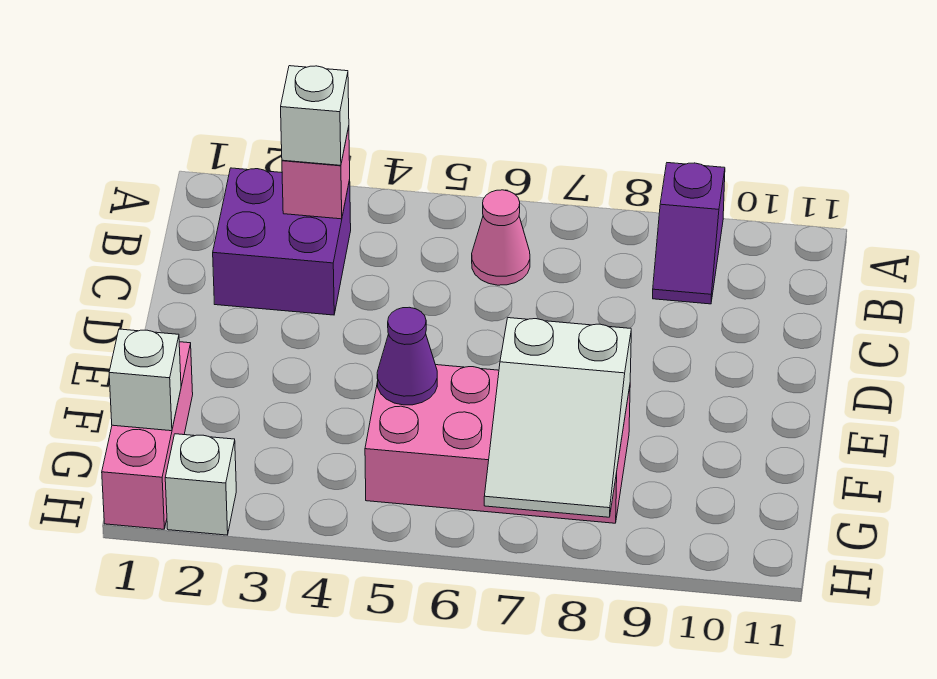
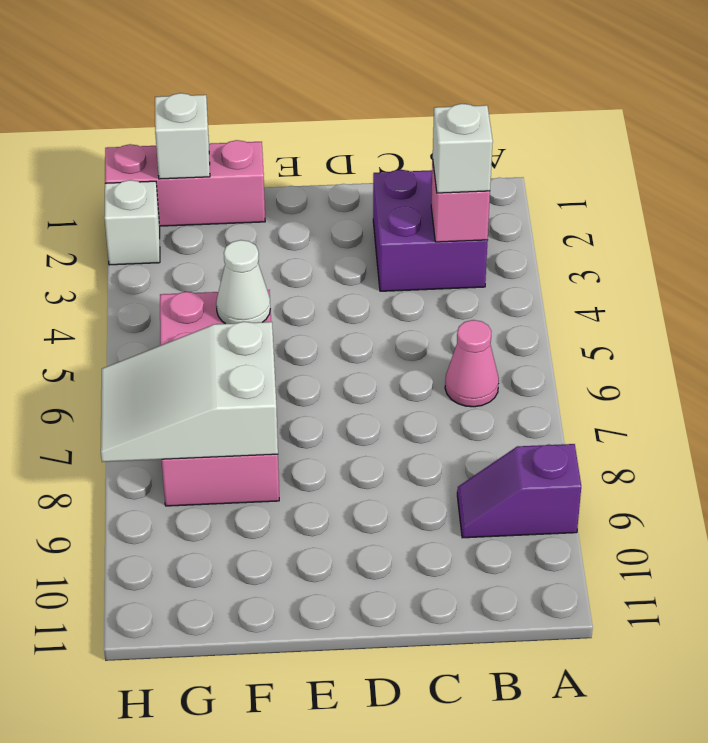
purple cone F5 level 2 -> white cone F5 level 2

